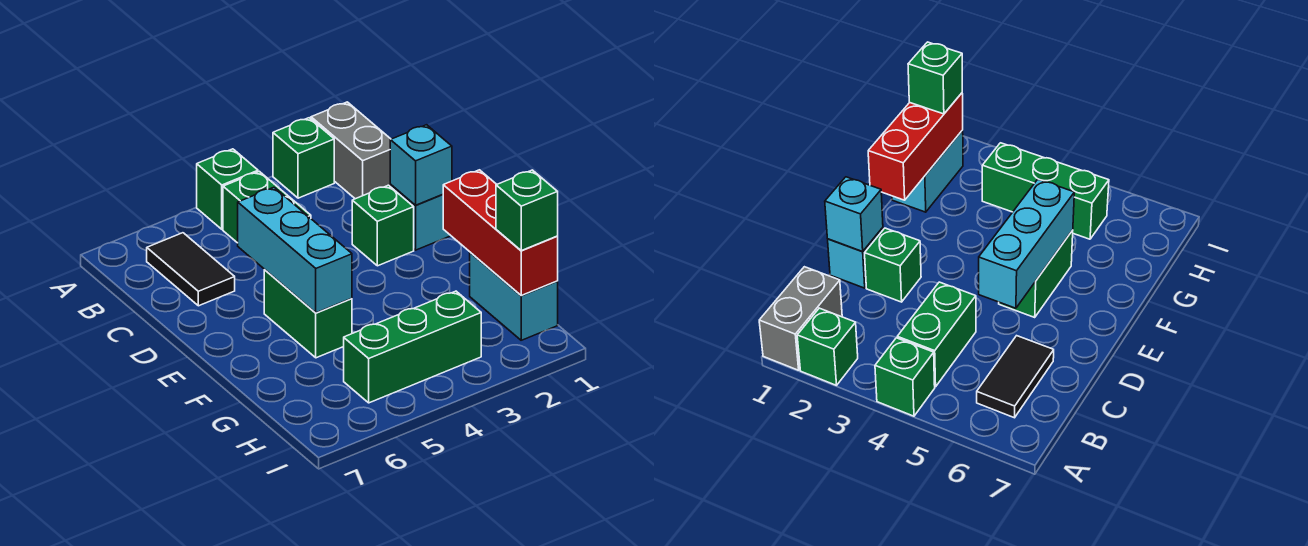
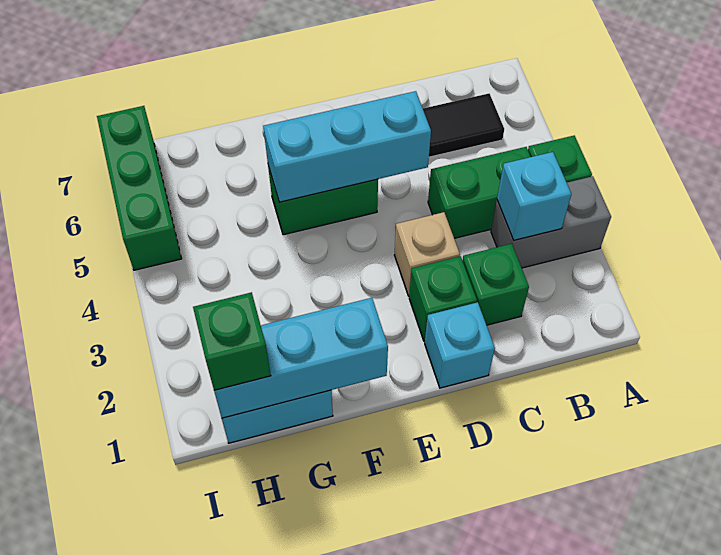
grey brick A1:B1 level 1 -> grey brick A3:B3 level 1
green brick A2 level 1 -> green brick C2 level 1
cyan brick D1 level 2 -> cyan brick B3 level 2
none -> tan brick D3 level 1
red brick F1:H1 level 2 -> cyan brick F1:H1 level 2
green brick H3:H5 level 1 -> green brick I5:I7 level 1

